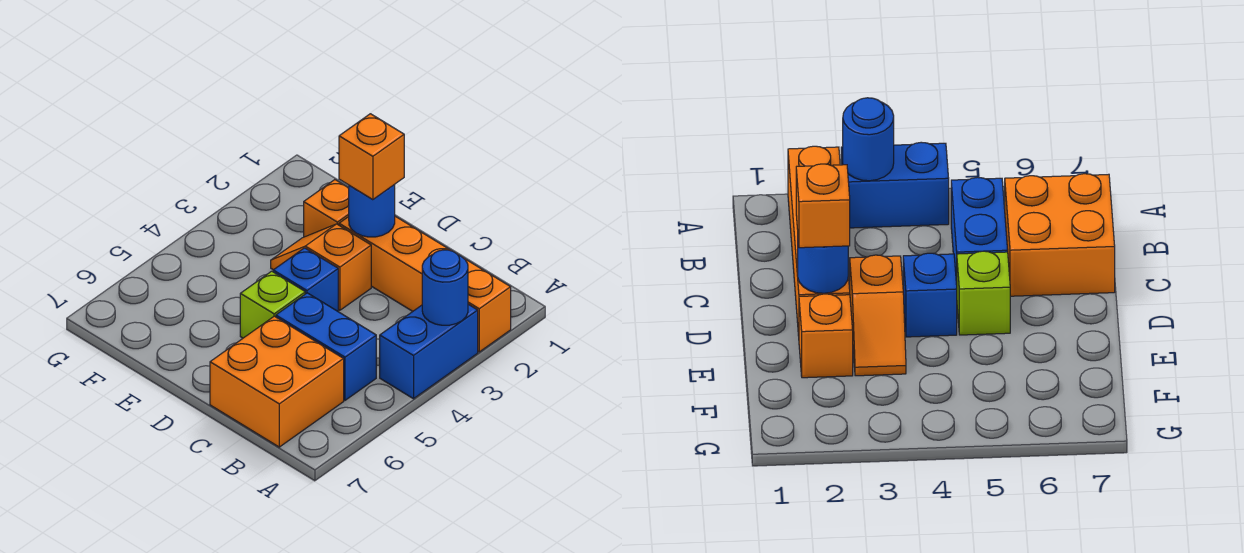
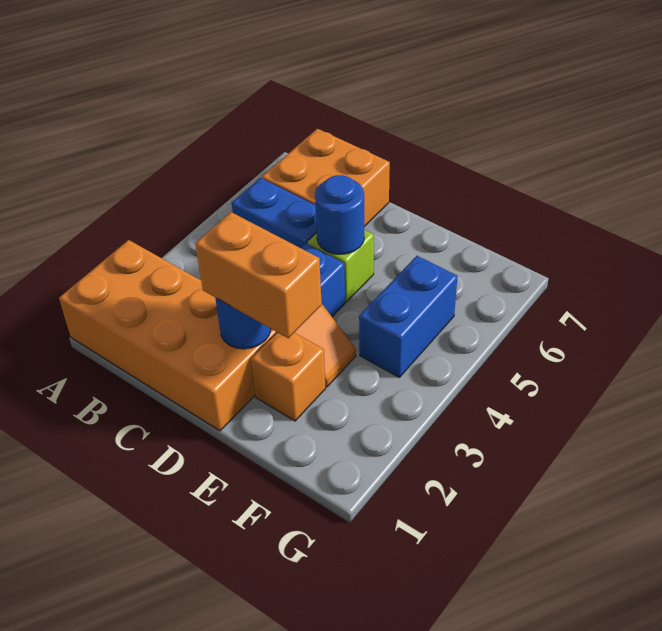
orange brick A2:D2 level 1 -> orange brick A1:D2 level 1
blue brick A3:A4 level 1 -> blue brick F4:F5 level 1
blue round brick A3 level 2 -> blue round brick D5 level 2
orange brick D2 level 3 -> orange brick D2:E2 level 3

